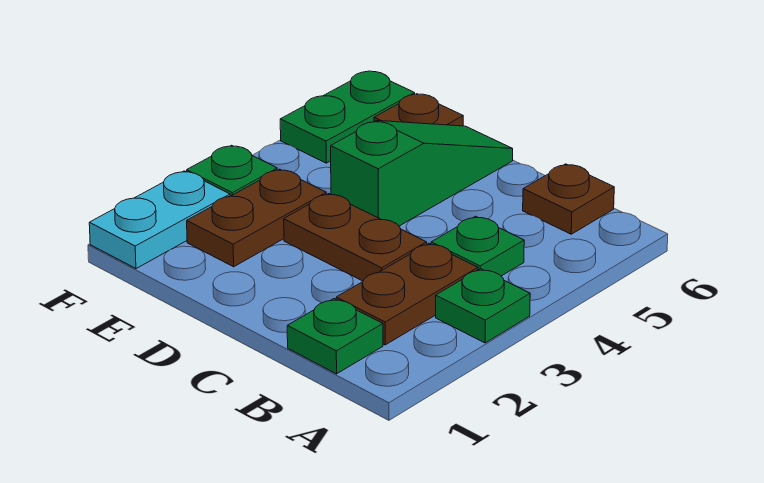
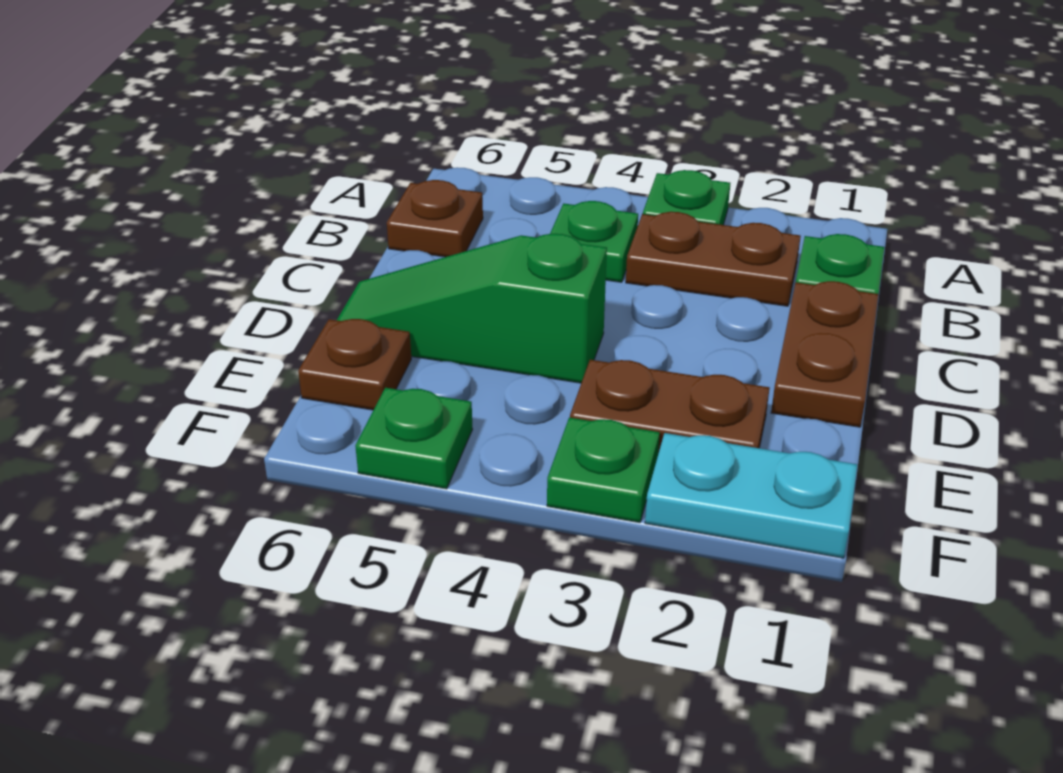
brown plate C3:D3 level 1 -> brown plate C1:D1 level 1
green plate F5:F6 level 1 -> green plate F5 level 1

